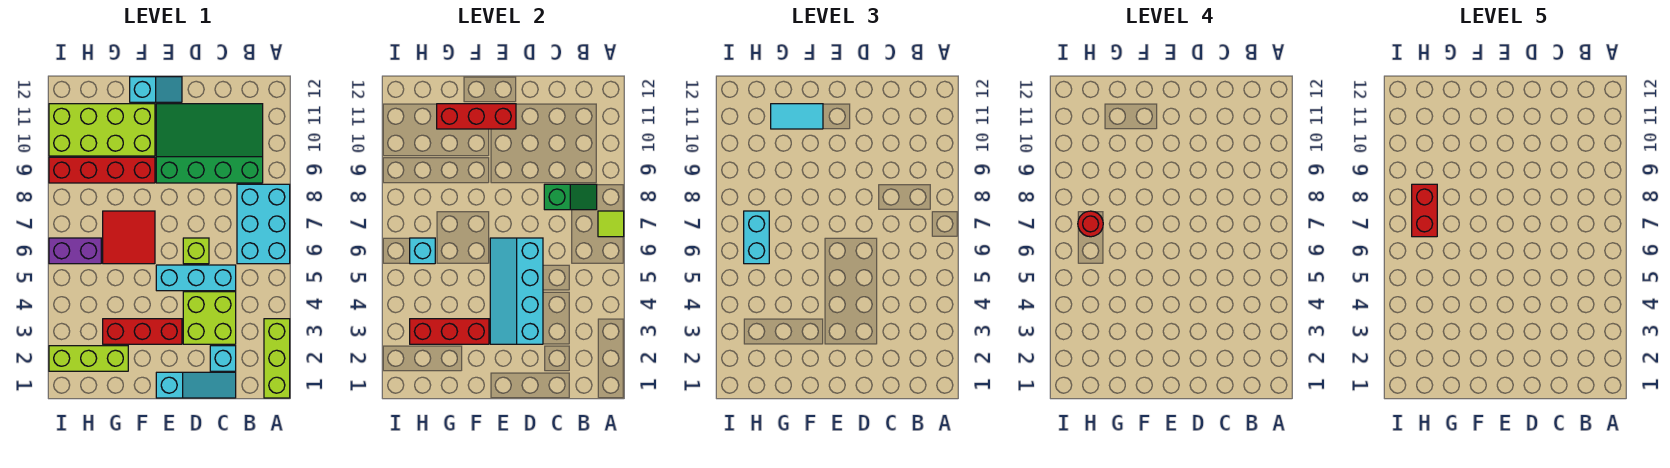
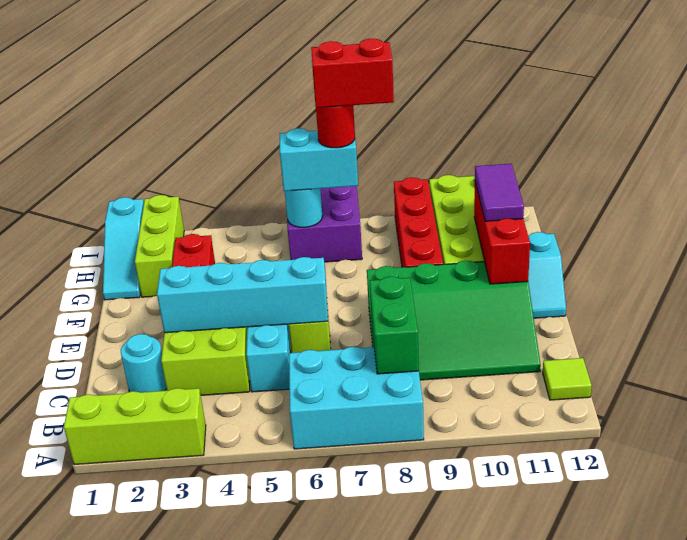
lime tile A7 level 2 -> lime tile B12 level 1
green slope B8:C8 level 2 top C -> green brick B8:C8 level 2
green slope B9:E11 level 1 top 9 -> green slope C8:E11 level 1 top E
cyan slope C1:E1 level 1 top E -> cyan slope G1:I1 level 1 top I
cyan brick C2 level 1 -> cyan round brick C2 level 1
red brick F3:H3 level 2 -> none
red tile F6:G7 level 1 -> none
cyan tile F11:G11 level 3 -> purple tile F11:G11 level 3
purple brick H6:I6 level 1 -> purple brick H6:I7 level 1
cyan brick H6 level 2 -> cyan round brick H6 level 2

